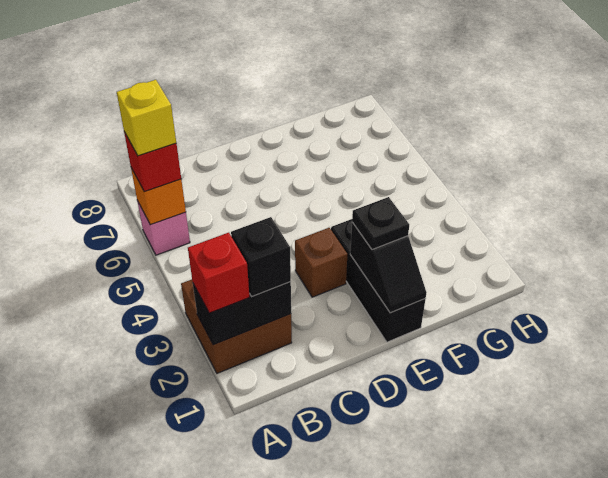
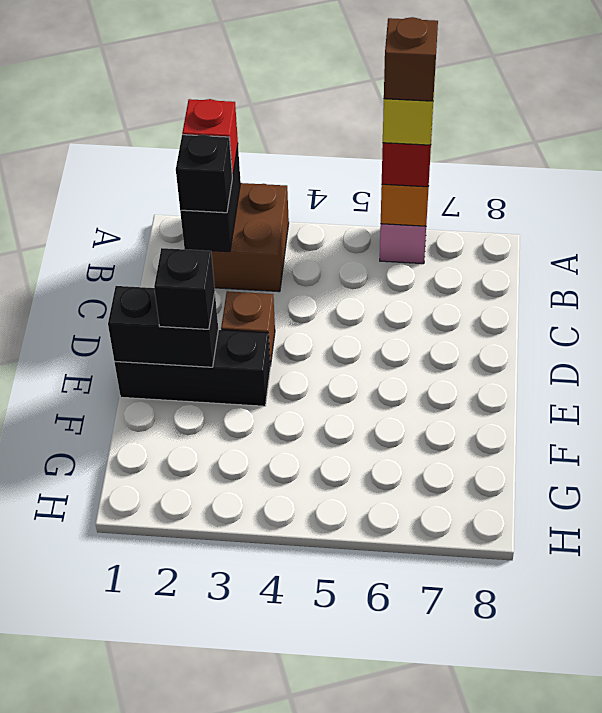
none -> brown brick A6 level 5
black slope E1:E2 level 2 top 2 -> black brick E1:E2 level 2
black plate E2 level 3 -> black brick E2 level 3

